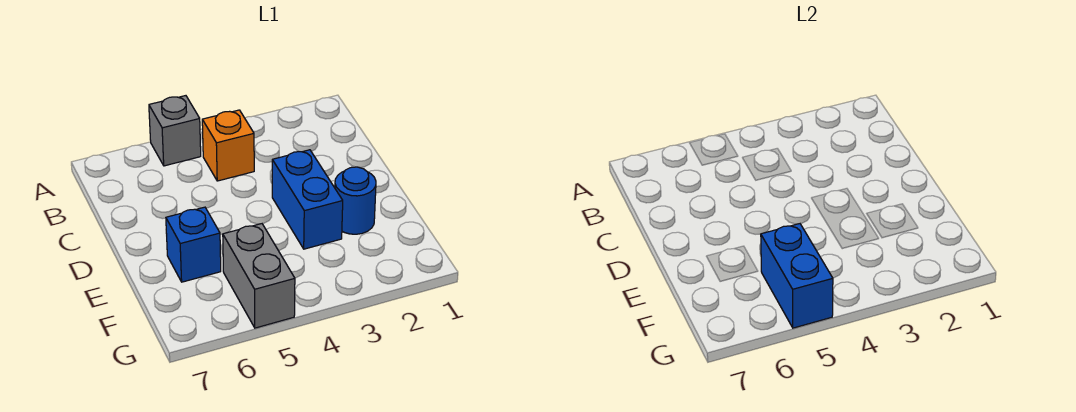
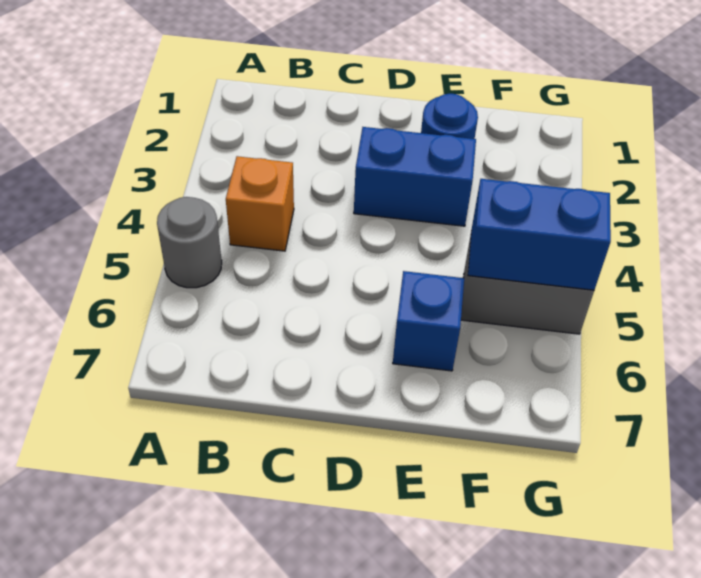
grey brick A5 level 1 -> grey round brick A5 level 1

